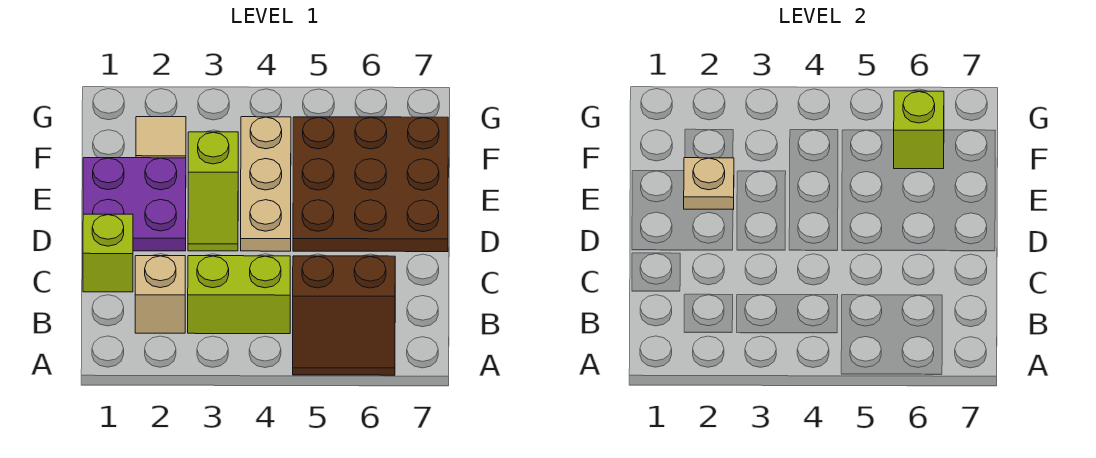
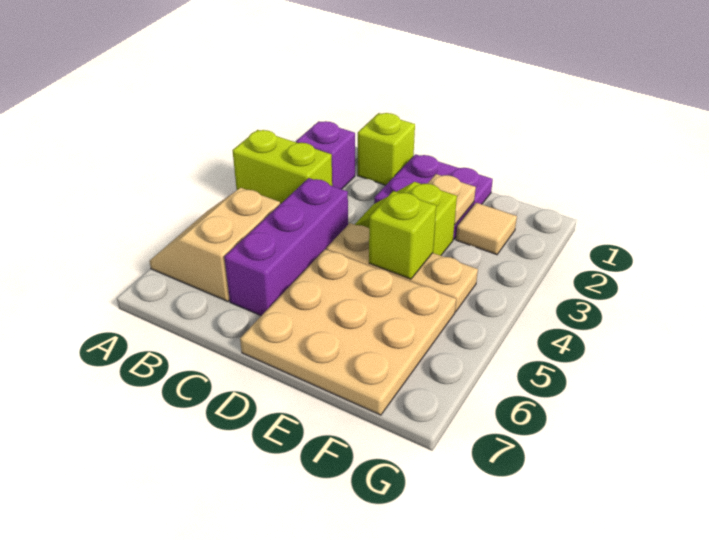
brown slope A5:B6 level 1 top B -> tan slope A5:B6 level 1 top B
tan brick B2 level 1 -> purple brick B2 level 1
lime brick B3:B4 level 1 -> lime brick A3:B3 level 1
none -> purple brick C4:C6 level 1
brown plate D5:F7 level 1 -> tan plate D5:F7 level 1
lime brick F6 level 2 -> lime brick E4 level 2

